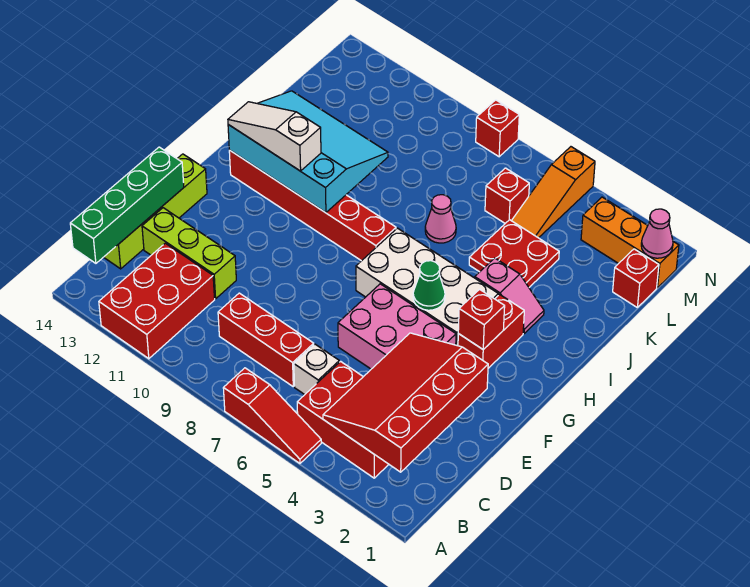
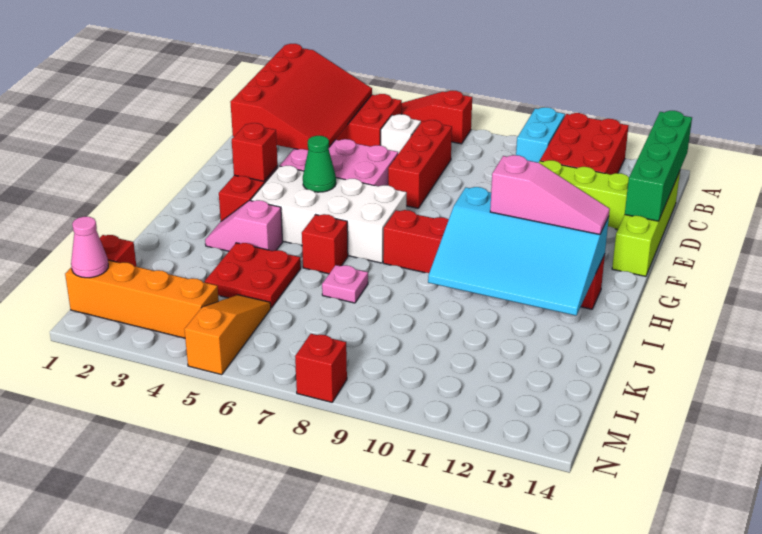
none -> cyan brick A10:B10 level 1
red brick C7:C9 level 1 -> red brick C7:E7 level 1
white slope H11:H13 level 3 top 11 -> pink slope H11:H13 level 3 top 11
pink cone J7 level 1 -> pink plate J7 level 1
red brick L6 level 1 -> red brick I6 level 1
orange brick M1:M3 level 1 -> orange brick M1:M4 level 1

